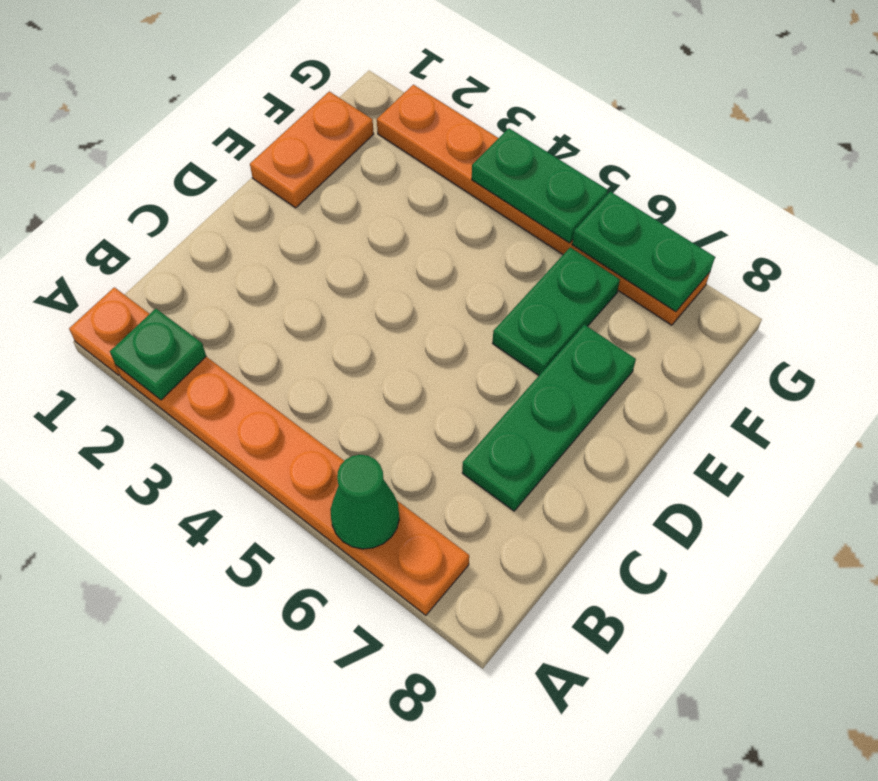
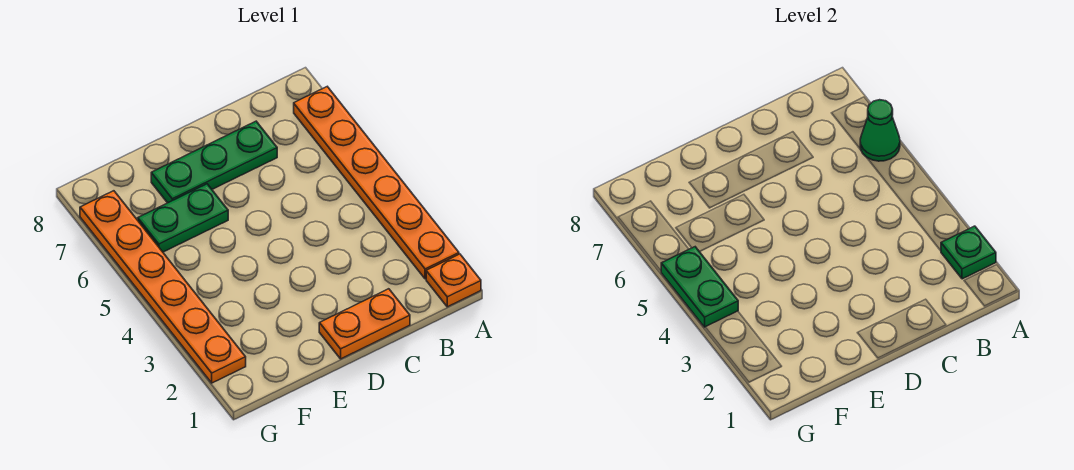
orange plate E1:F1 level 1 -> orange plate C1:D1 level 1
green plate G6:G7 level 2 -> none

